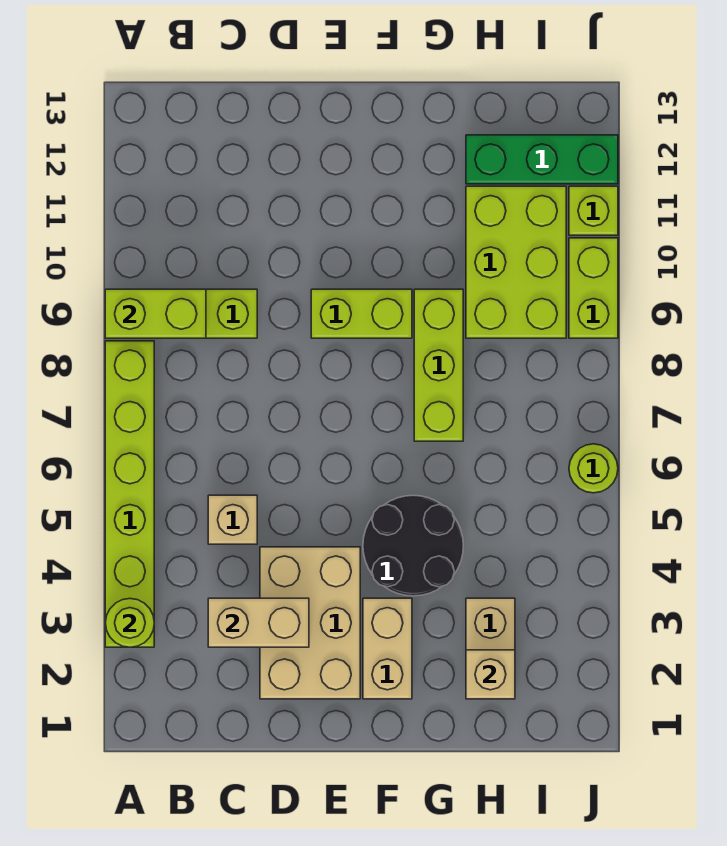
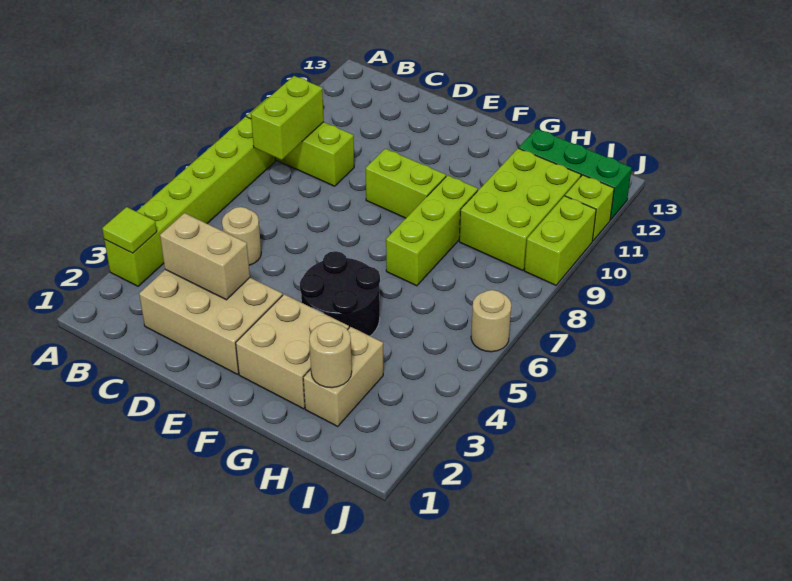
lime round brick A3 level 2 -> lime tile A3 level 2
lime brick A9:B9 level 2 -> lime brick B8:B9 level 2
tan brick C5 level 1 -> tan round brick C5 level 1
tan brick D2:E4 level 1 -> tan brick C2:E3 level 1
tan brick F2:F3 level 1 -> tan brick F2:G3 level 1
tan brick H2 level 2 -> tan round brick H2 level 2
lime round brick J6 level 1 -> tan round brick J6 level 1

